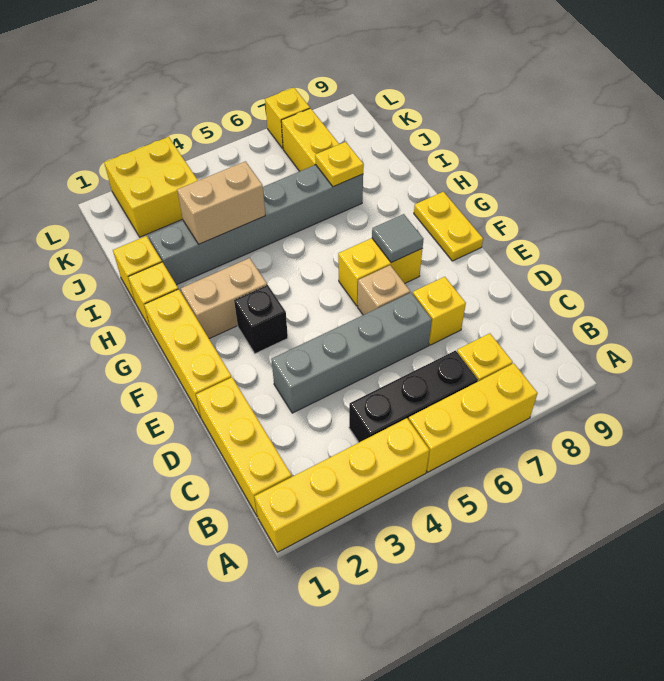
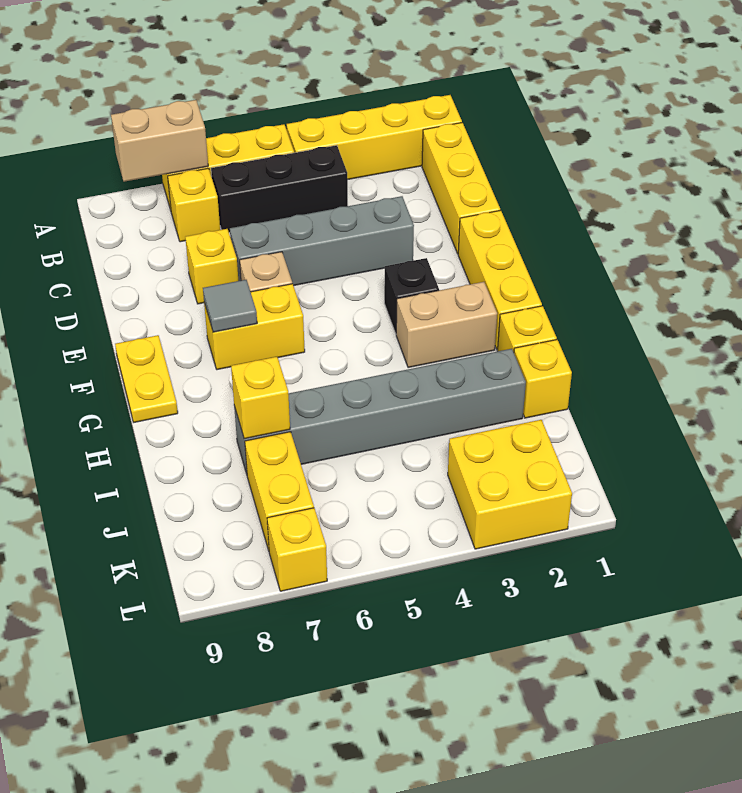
tan brick I3:I4 level 2 -> tan brick A7:A8 level 2
yellow plate I7 level 2 -> yellow brick I7 level 2

